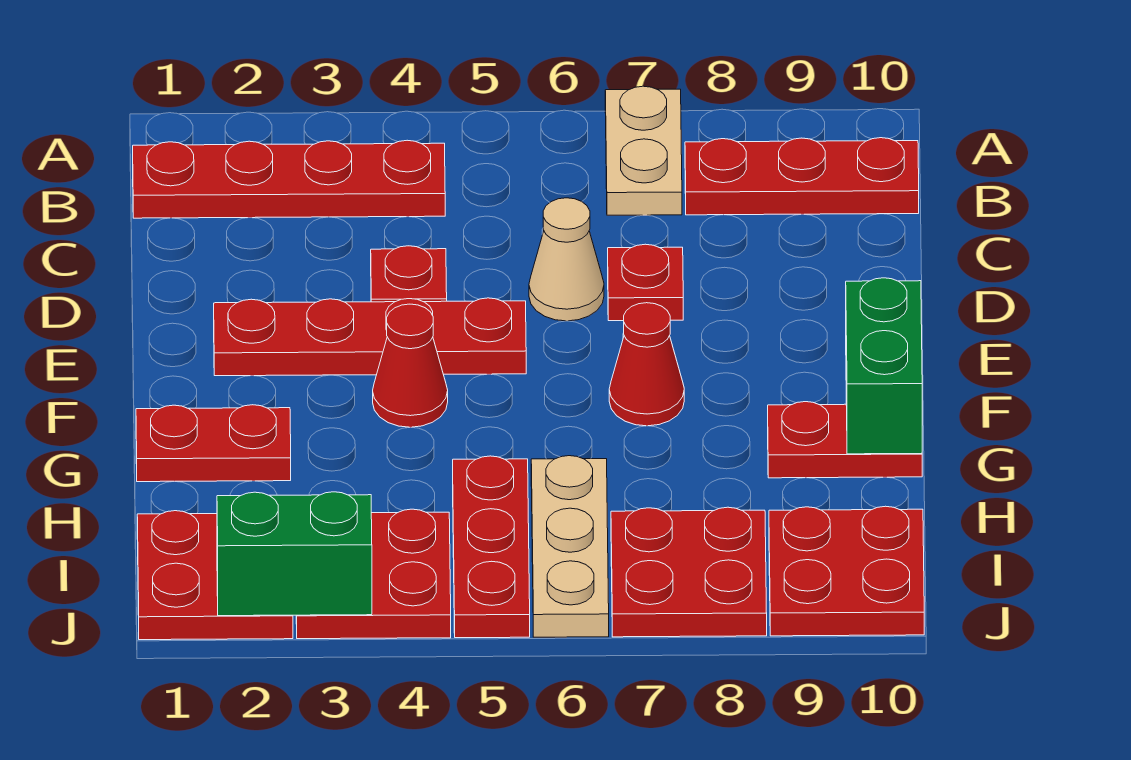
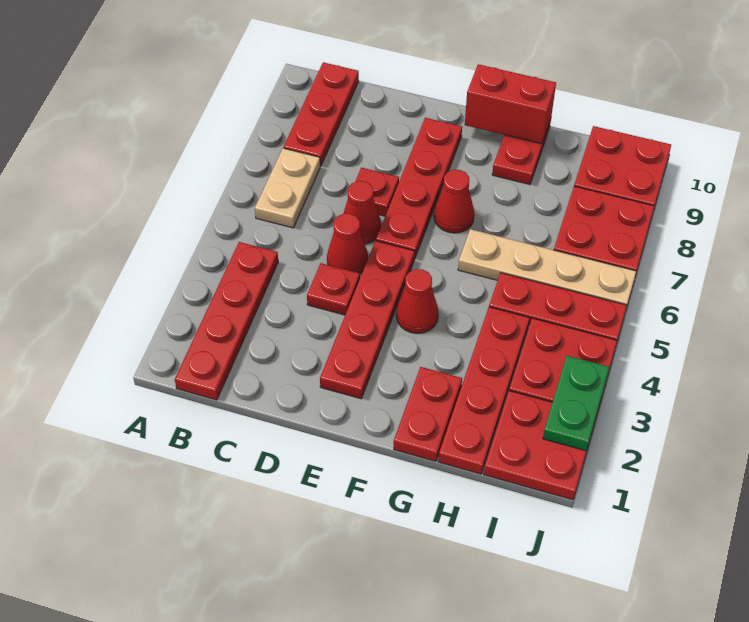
tan plate A7:B7 level 1 -> tan plate B6:B7 level 1
none -> red cone D5 level 1
tan cone D6 level 1 -> red cone D6 level 1
none -> red plate E6:E9 level 1
green brick F10:G10 level 2 -> red brick F10:G10 level 2
none -> red plate H1:H4 level 1
tan plate H6:J6 level 1 -> tan plate G6:J6 level 1
green brick J2:J3 level 2 -> green plate J2:J3 level 2

